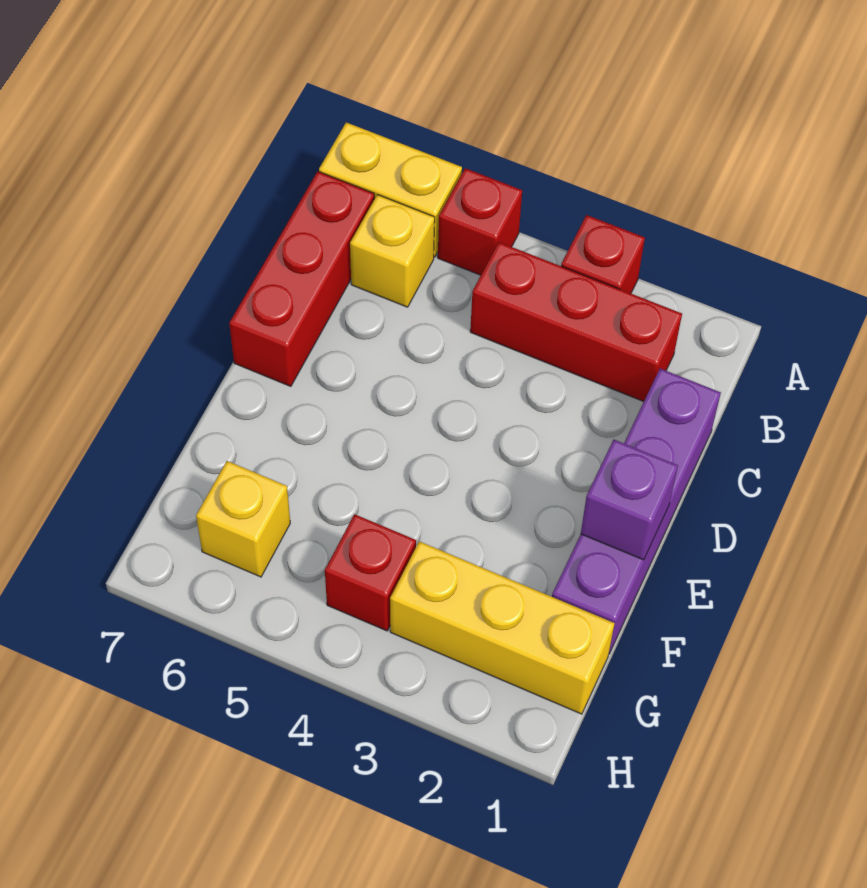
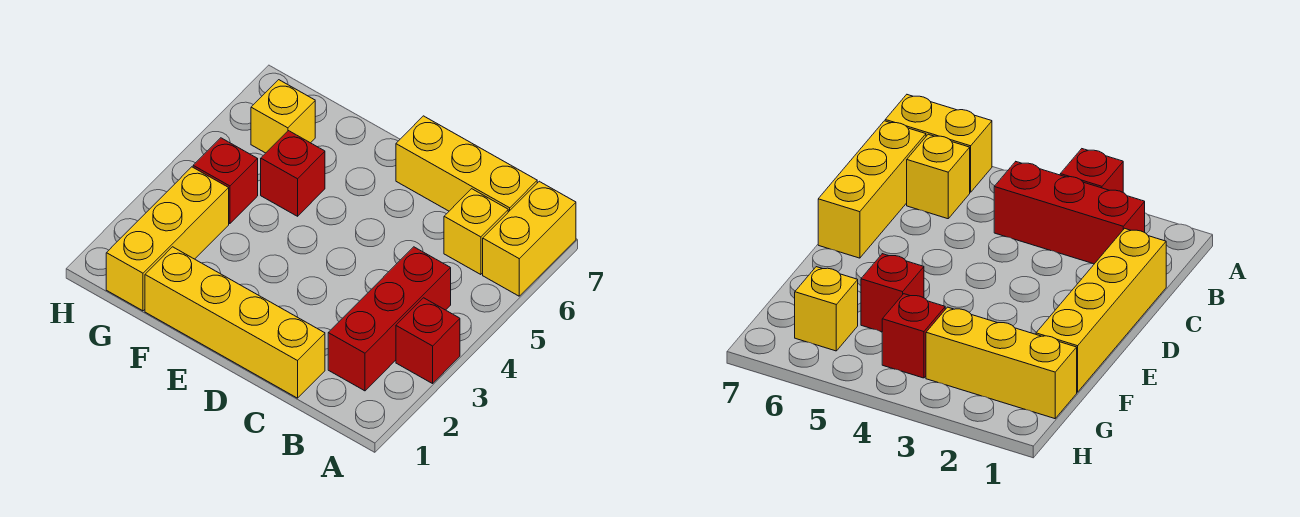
red brick A5 level 1 -> red brick F5 level 1
red brick B7:D7 level 1 -> yellow brick B7:D7 level 1
purple brick C1:F1 level 1 -> yellow brick C1:F1 level 1
purple brick E1 level 2 -> none

